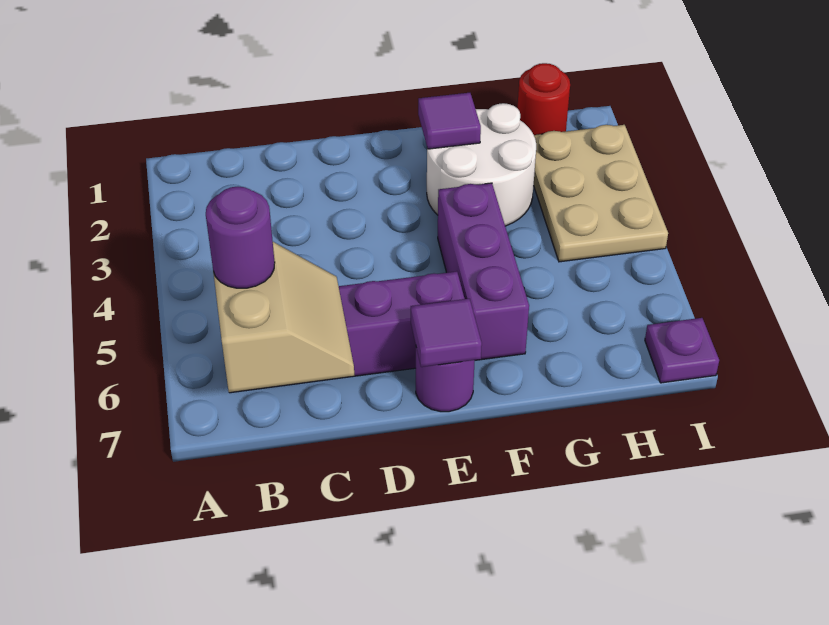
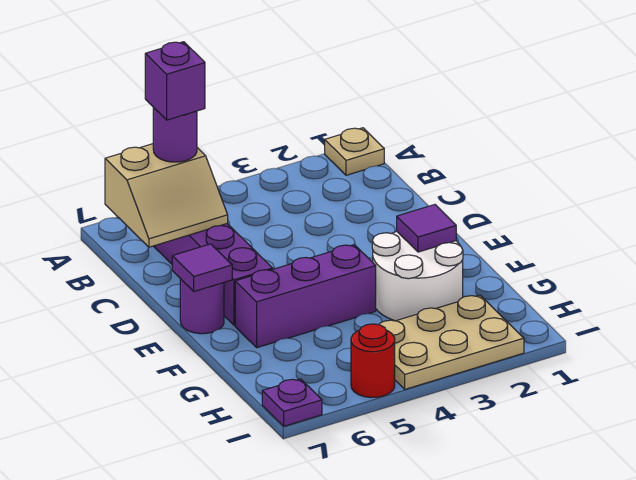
none -> tan plate A1 level 1
none -> purple brick B6 level 4
red round brick H1 level 1 -> red round brick I5 level 1

